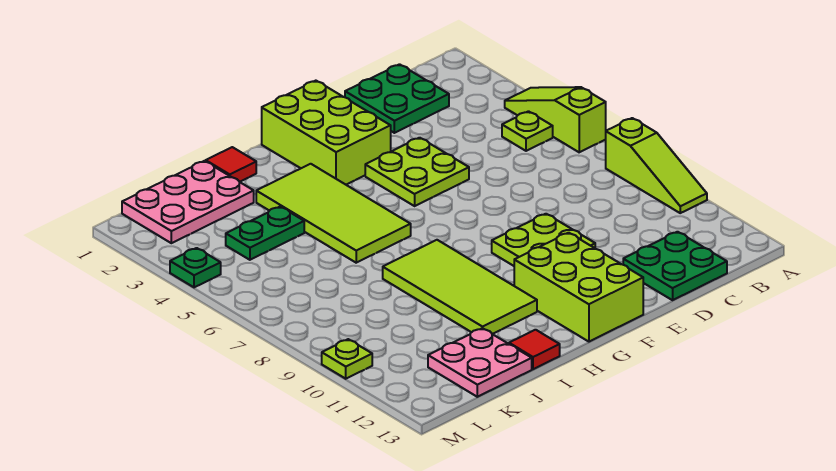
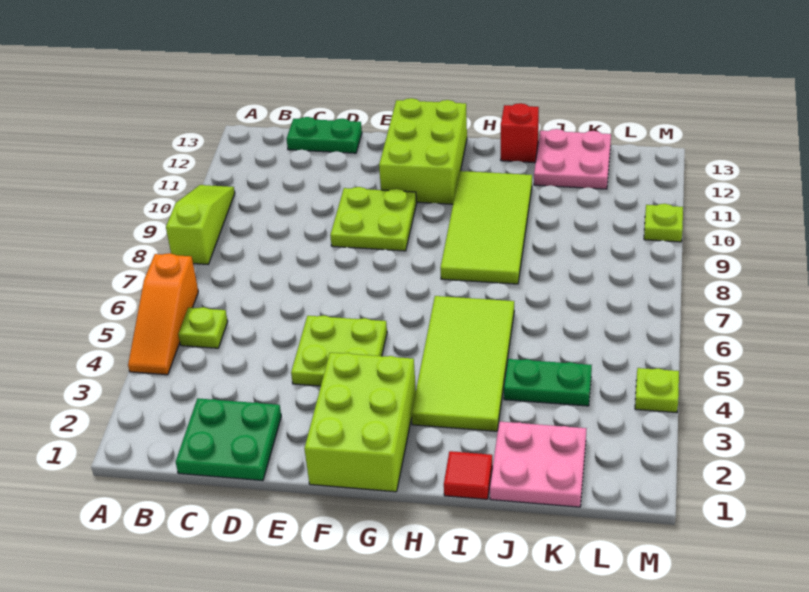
lime slope A4:A6 level 1 top 6 -> orange slope A4:A6 level 1 top 6
green plate C12:D13 level 1 -> green plate C13:D13 level 1
red tile I13 level 1 -> red brick I13 level 1
pink plate J1:L2 level 1 -> pink plate J1:K2 level 1
green plate M4 level 1 -> lime plate M4 level 1

